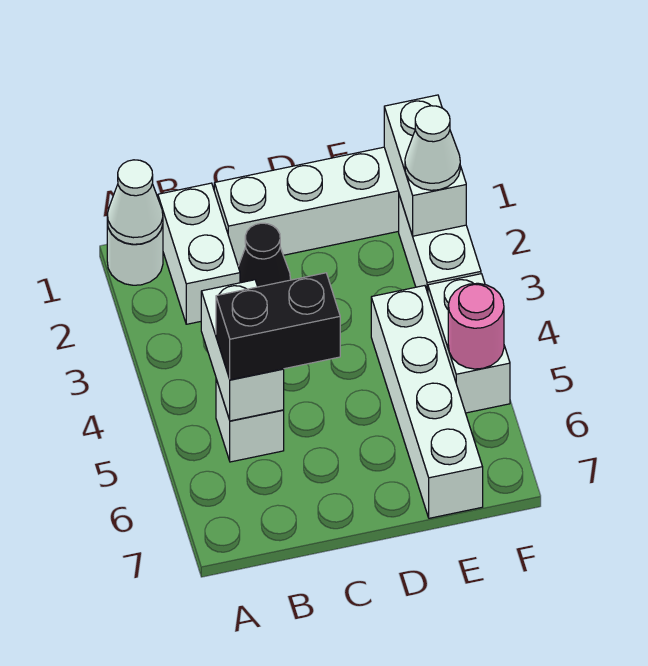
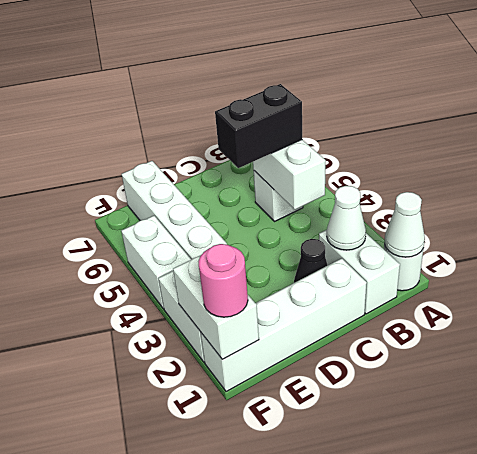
white cone F2 level 3 -> white cone B2 level 2
pink round brick F5 level 2 -> pink round brick F1 level 3

